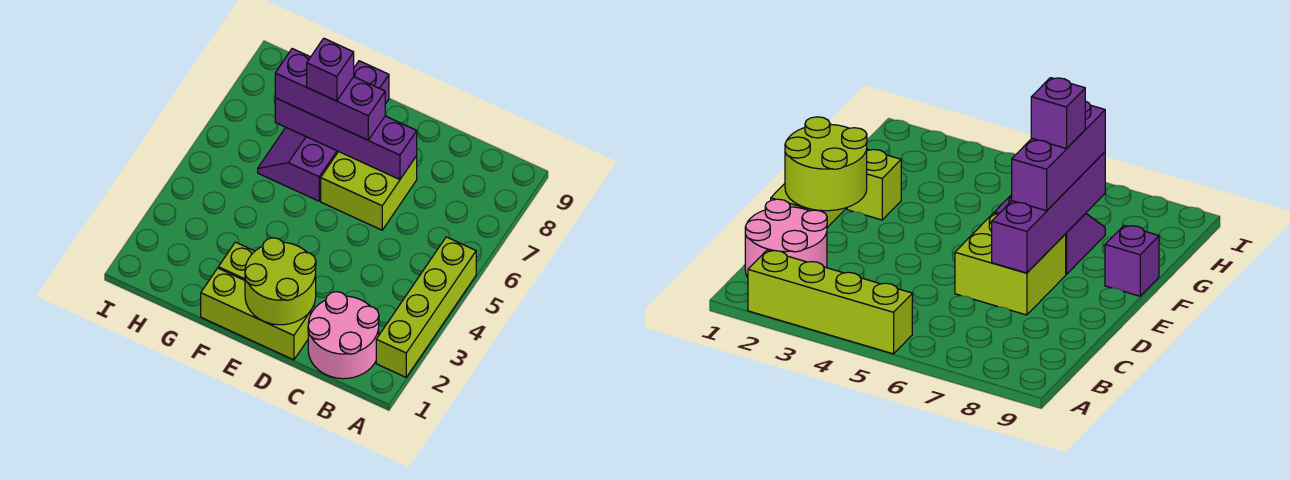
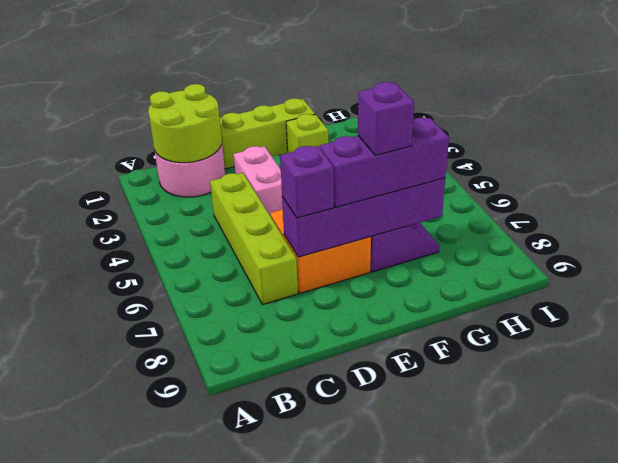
lime brick A2:A5 level 1 -> lime brick C4:C7 level 1
lime round brick D1:E2 level 2 -> lime round brick B1:C2 level 2
none -> pink brick D3:D4 level 1
lime brick D6:E7 level 1 -> orange brick D6:E7 level 1
purple brick F9 level 1 -> purple brick D7 level 3

